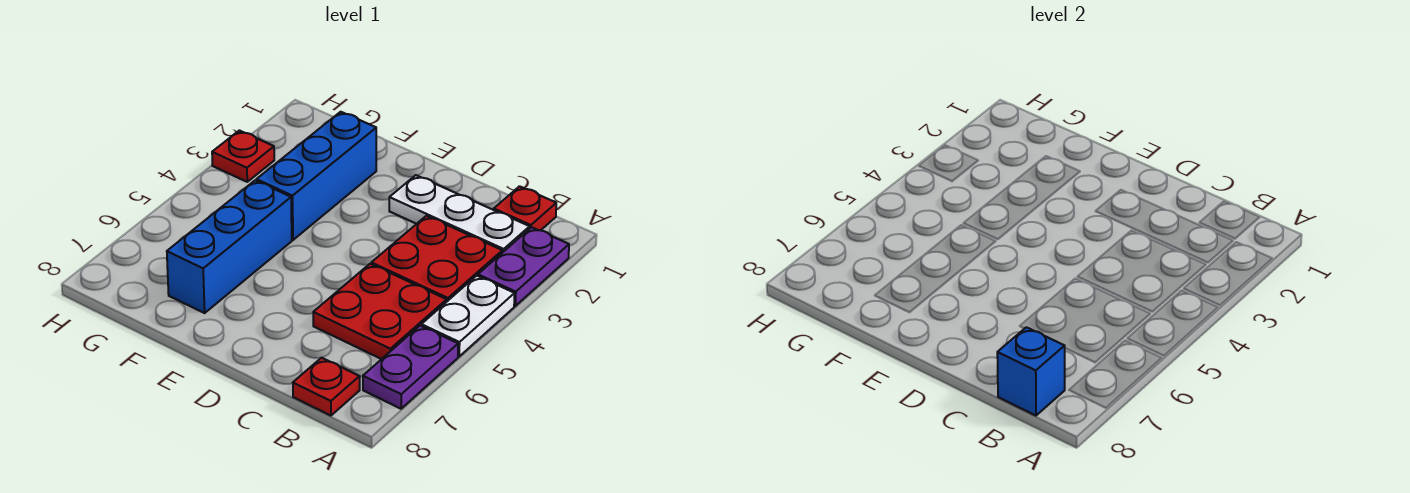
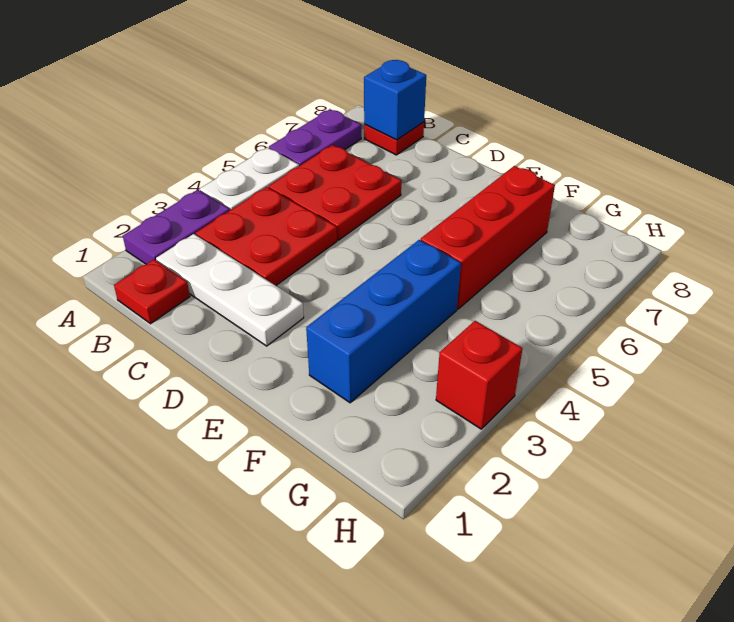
blue brick F5:F7 level 1 -> red brick F5:F7 level 1
red plate H3 level 1 -> red brick H3 level 1

